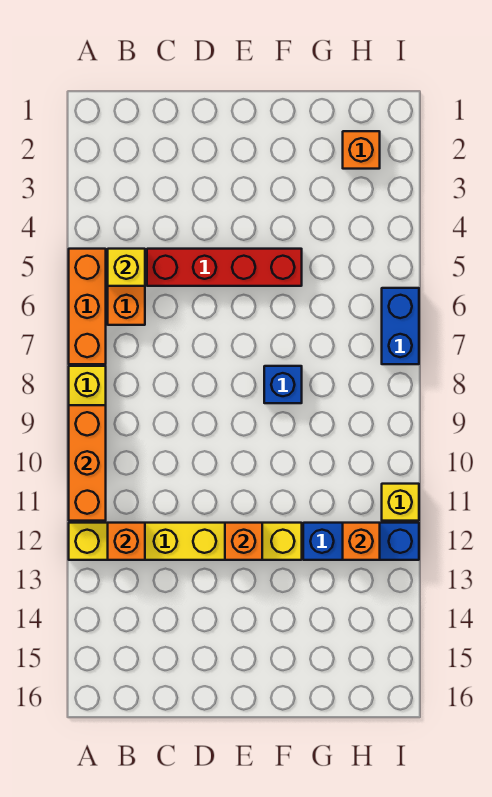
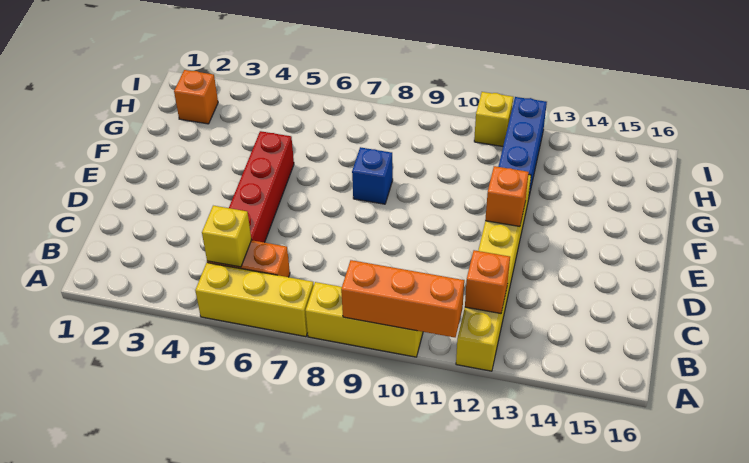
orange brick A5:A7 level 1 -> yellow brick A5:A7 level 1
orange brick H12 level 2 -> none
blue brick I6:I7 level 1 -> none

